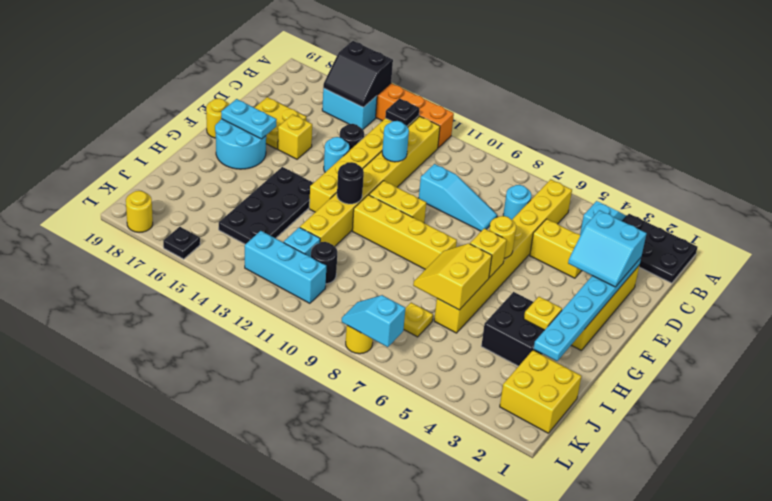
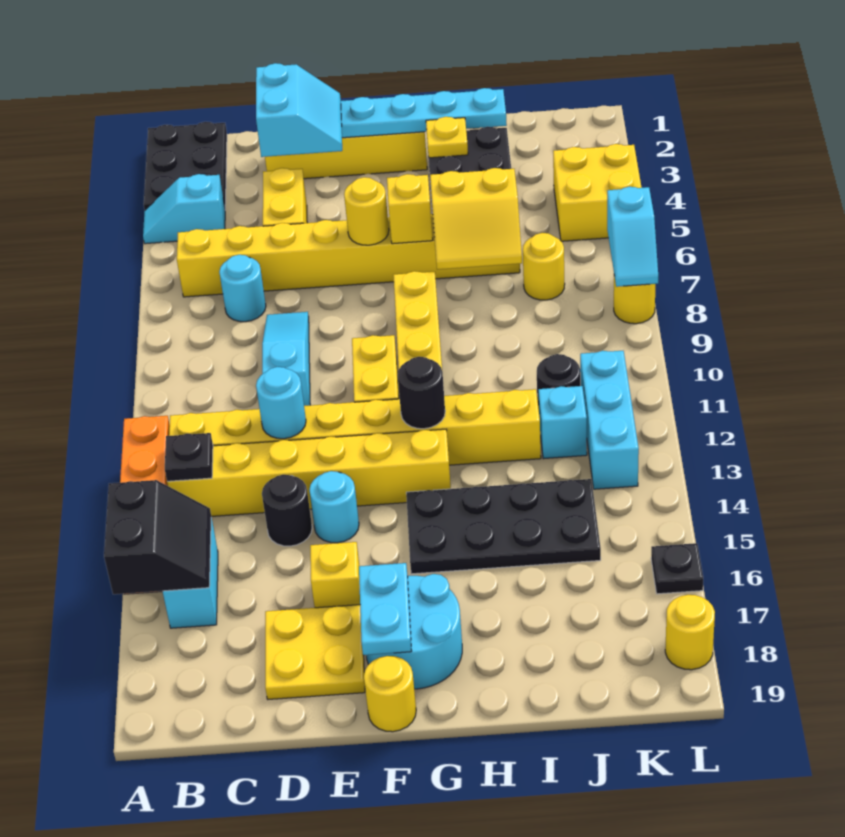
yellow brick J1:K2 level 1 -> yellow brick K4:L5 level 1
yellow plate J7 level 1 -> yellow round brick J7 level 1

